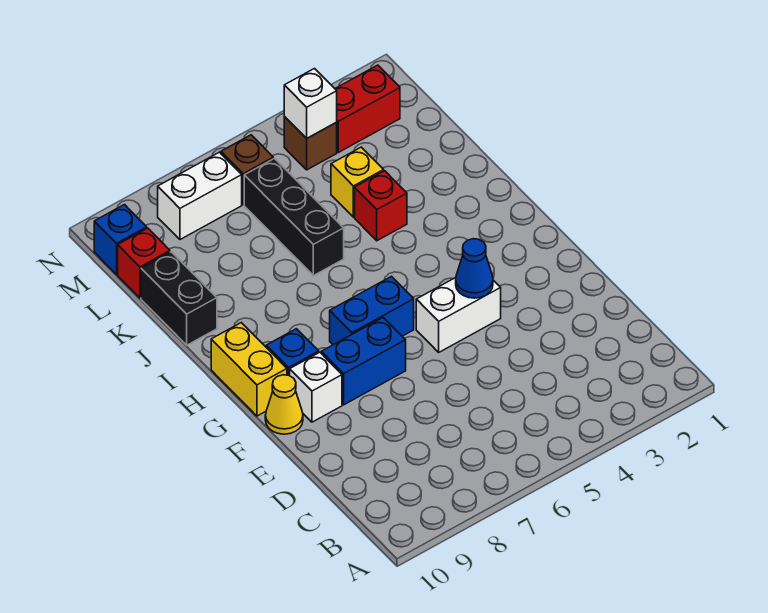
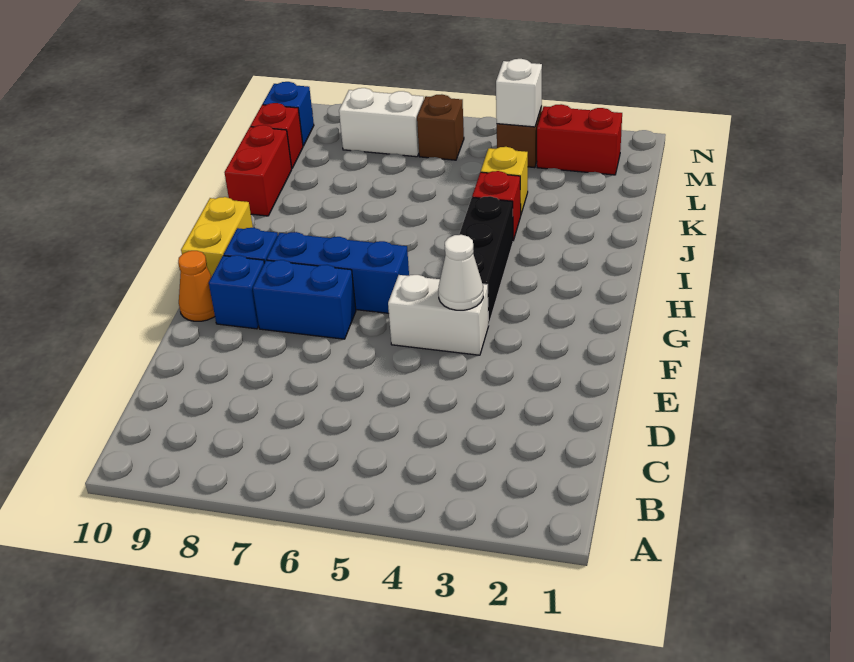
blue cone F4 level 2 -> white cone F4 level 2
white brick F9 level 1 -> blue brick F9 level 1
yellow cone F10 level 1 -> orange cone F10 level 1
blue brick G6:G7 level 1 -> blue brick G6:G8 level 1
black brick J6:L6 level 1 -> black brick G4:I4 level 1
black brick J10:K10 level 1 -> red brick J10:K10 level 1

